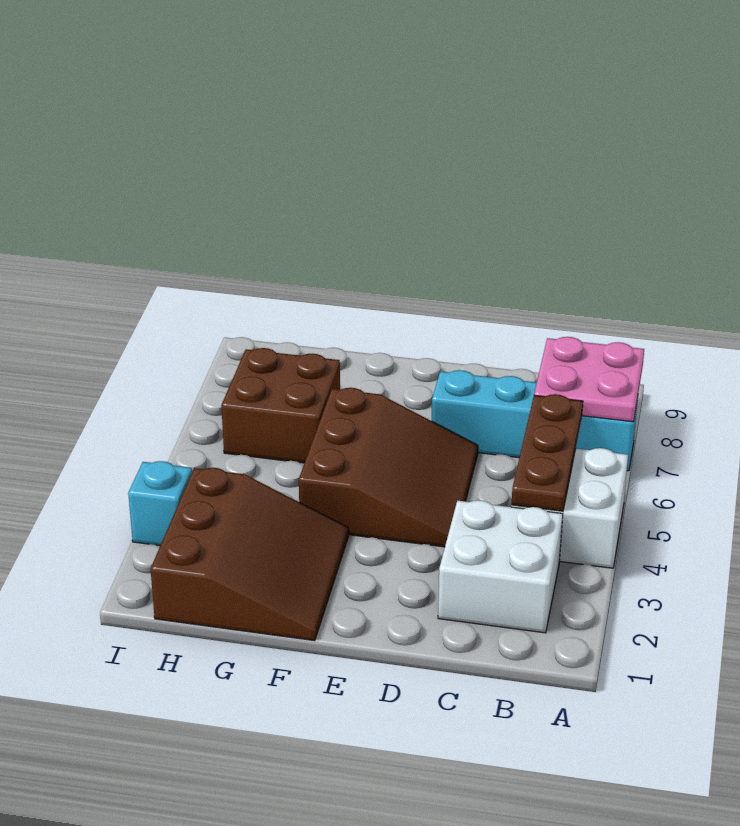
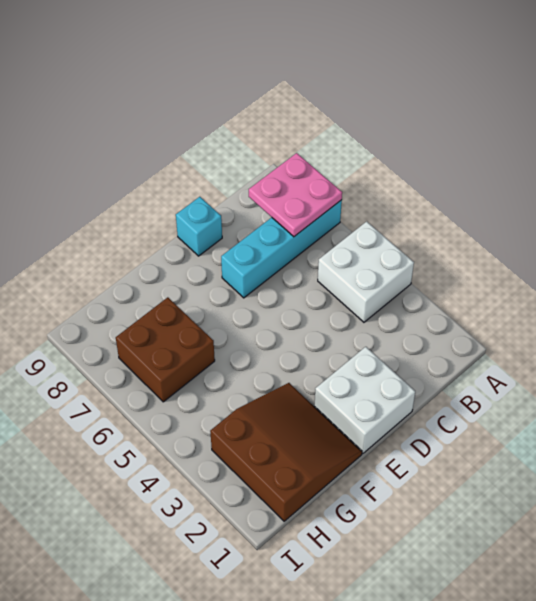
white brick B2:C3 level 1 -> white brick D1:E2 level 1
brown plate B4:B6 level 2 -> none
brown slope D4:F6 level 1 top F -> none
cyan brick I3 level 1 -> cyan brick D9 level 1

